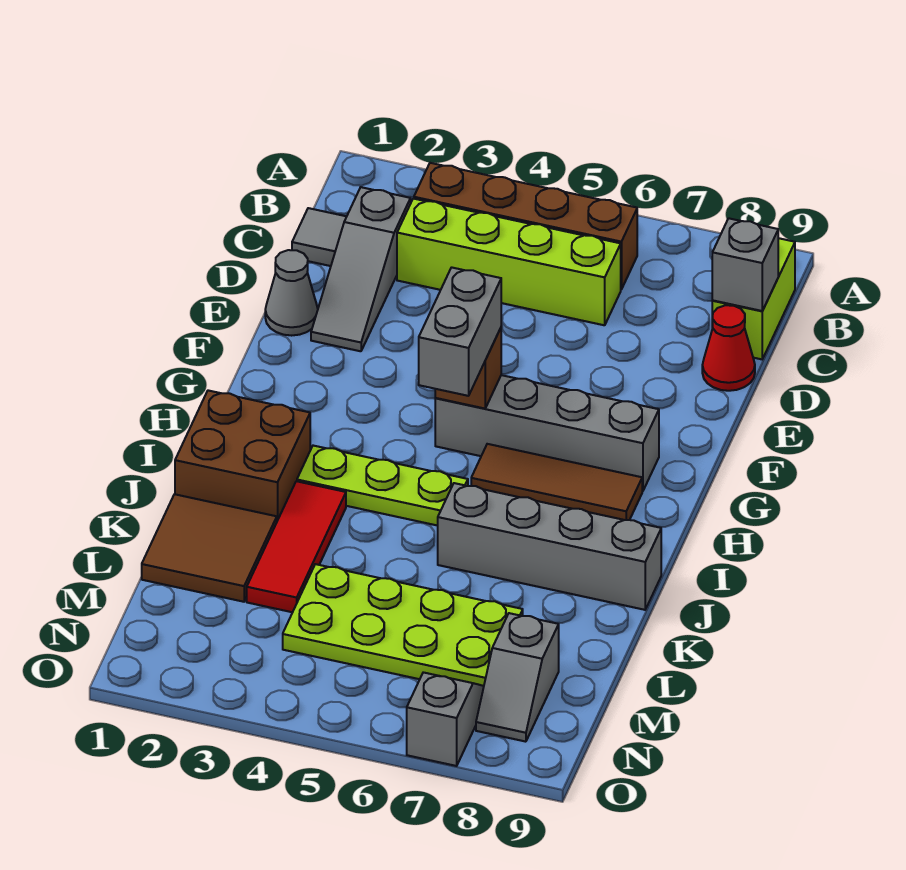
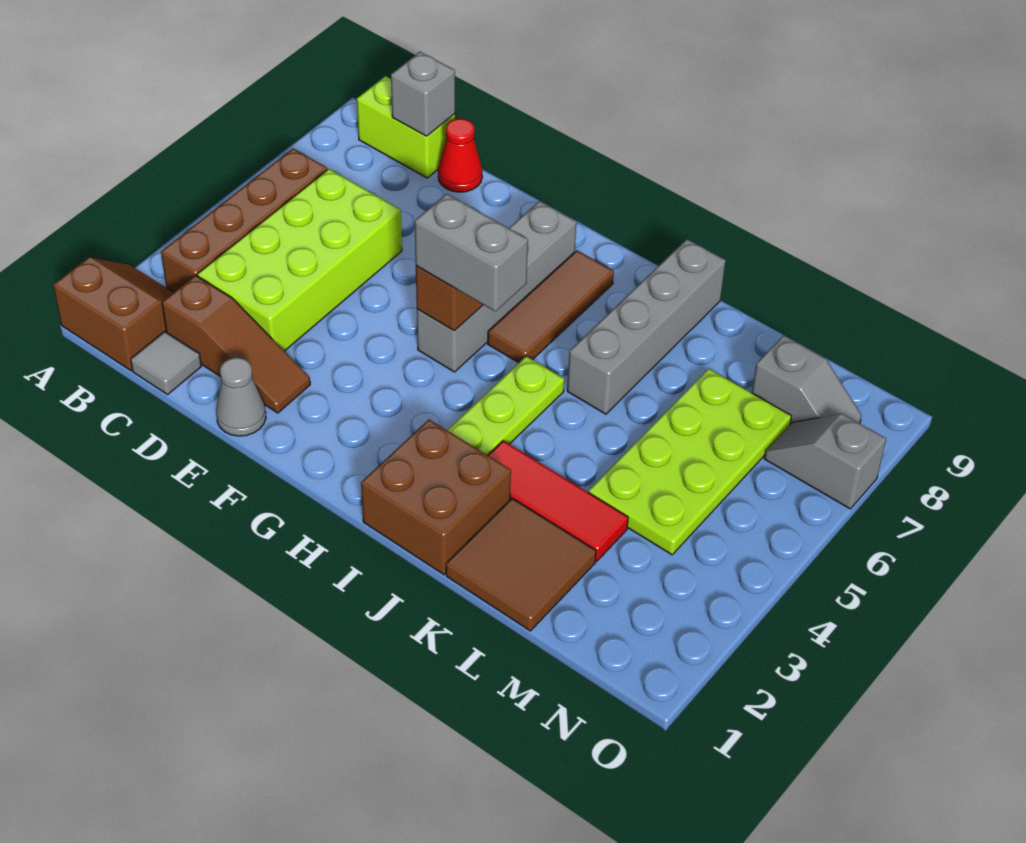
none -> brown slope A1:B2 level 1 top 1
grey slope C2:E2 level 1 top C -> brown slope C2:E2 level 1 top C
lime brick C3:C6 level 1 -> lime brick C3:D6 level 1

